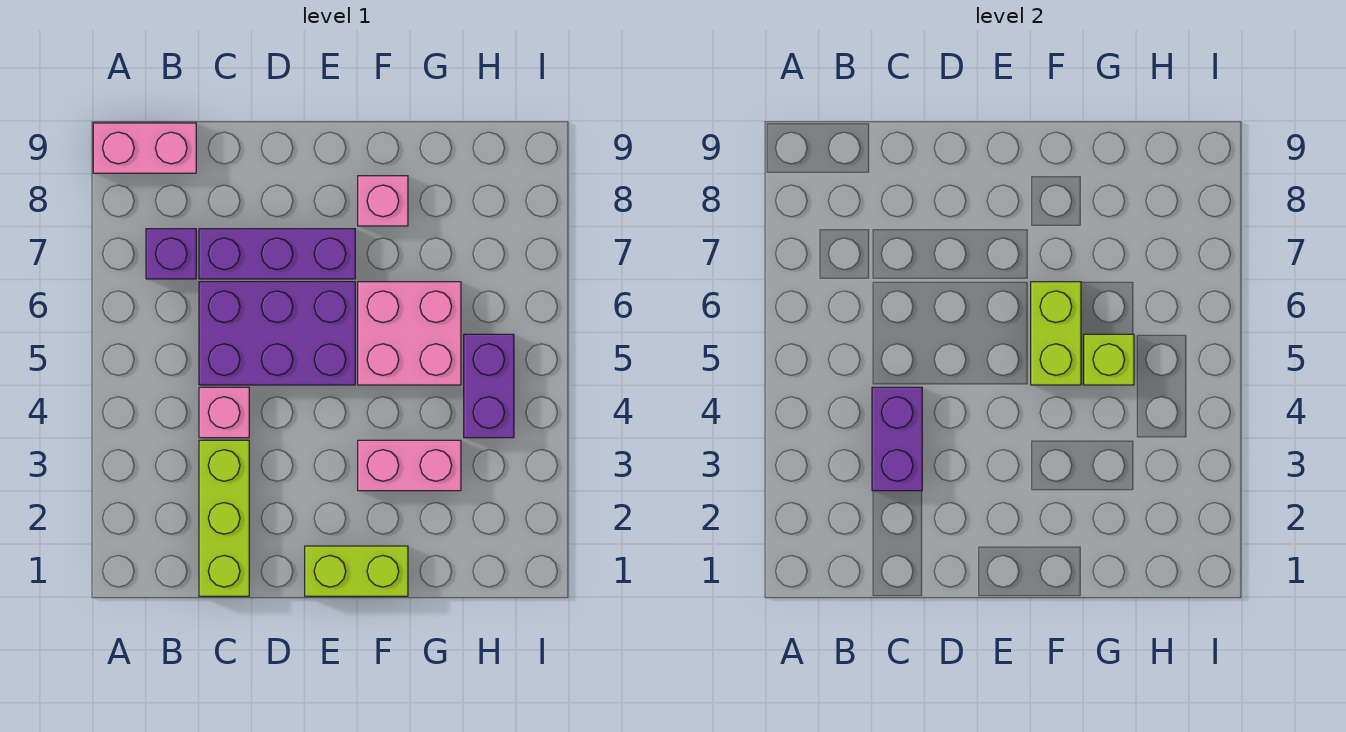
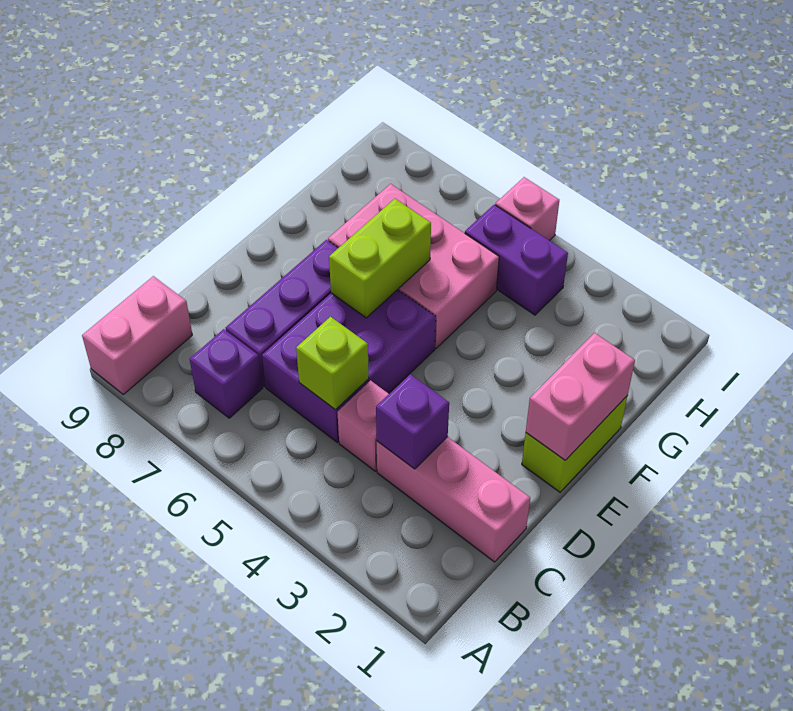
lime brick C1:C3 level 1 -> pink brick C1:C3 level 1
purple brick C3:C4 level 2 -> purple brick C3 level 2
pink brick F3:G3 level 1 -> pink brick E1:F1 level 2
pink brick F5:G6 level 1 -> pink brick F5:G7 level 1
lime brick F5:F6 level 2 -> lime brick E6:F6 level 2
pink brick F8 level 1 -> pink brick I5 level 1
lime brick G5 level 2 -> lime brick C5 level 2

